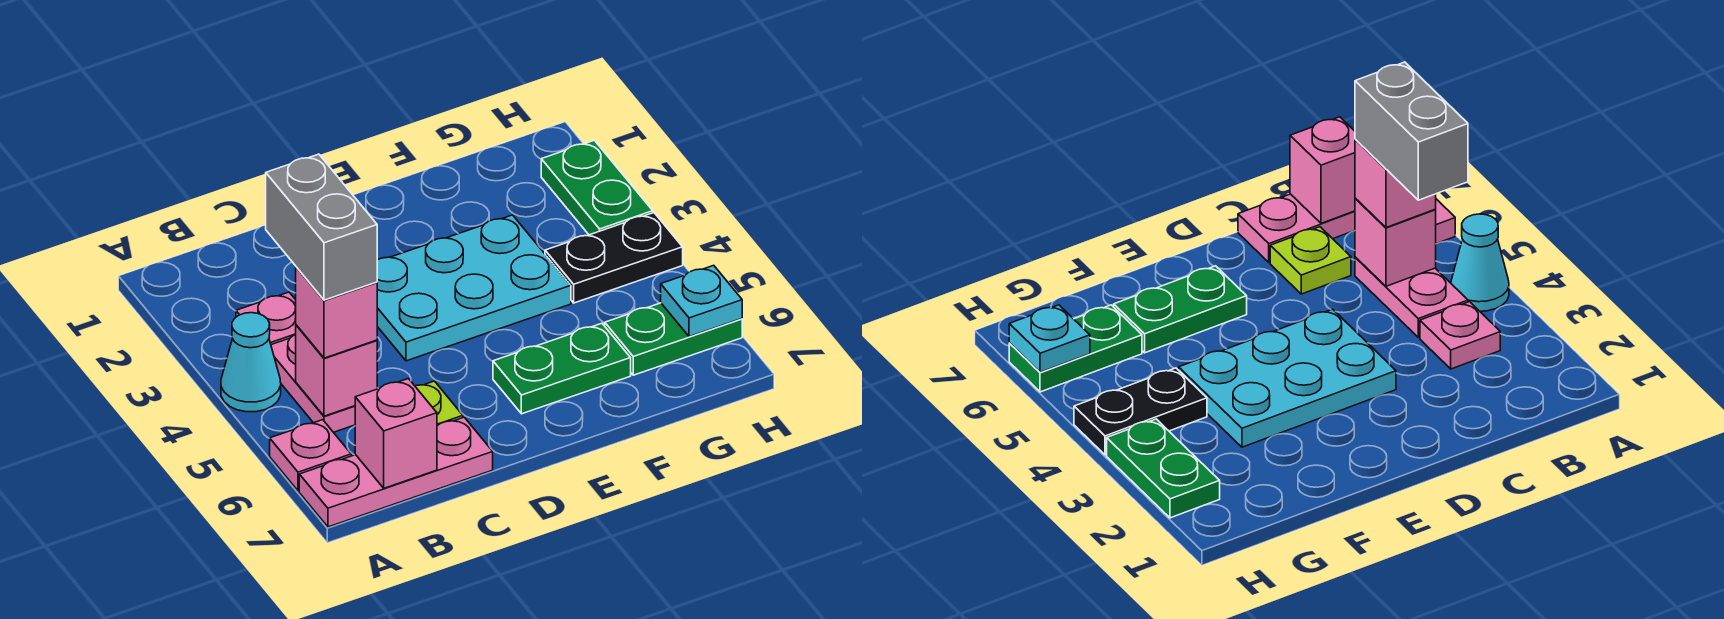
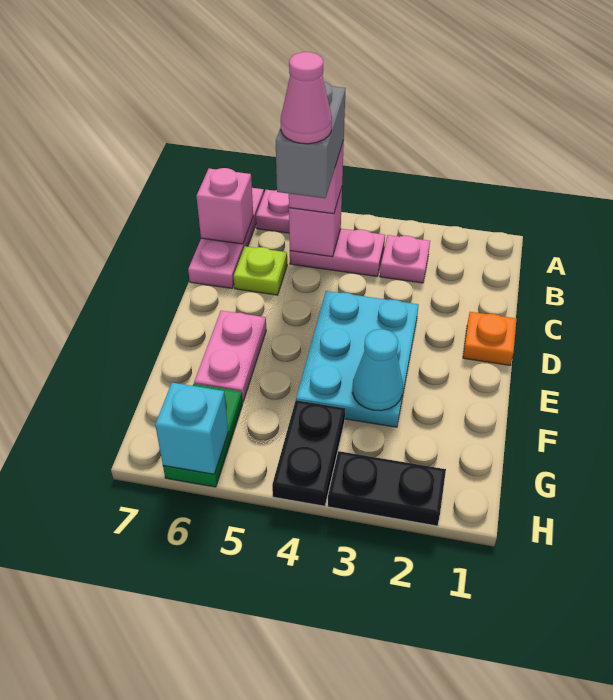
cyan cone A4 level 1 -> cyan cone F3 level 2
grey brick B4:B5 level 4 -> grey brick B5:C5 level 4
none -> pink cone C5 level 5
none -> orange plate D1 level 1
green plate E6:F6 level 1 -> pink plate E6:F6 level 1
green plate H2:H3 level 1 -> black plate H2:H3 level 1
cyan plate H6 level 2 -> cyan brick H6 level 2

